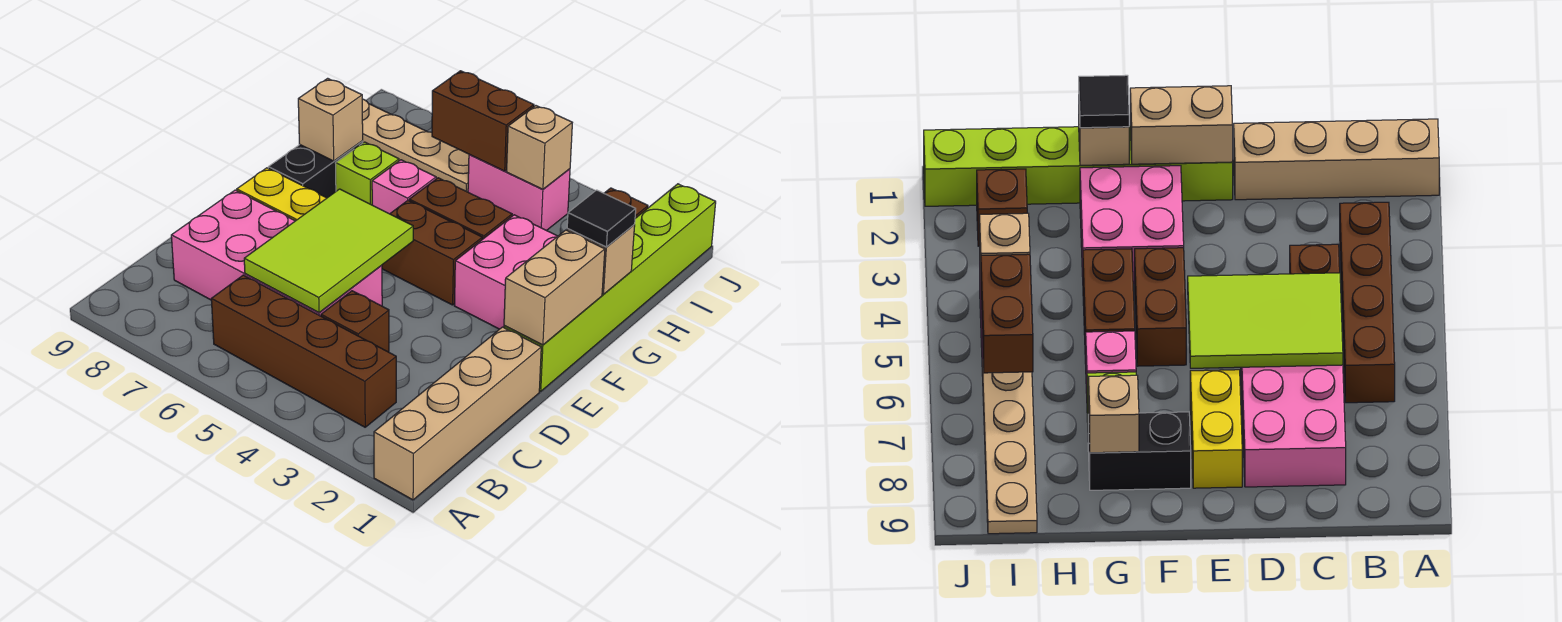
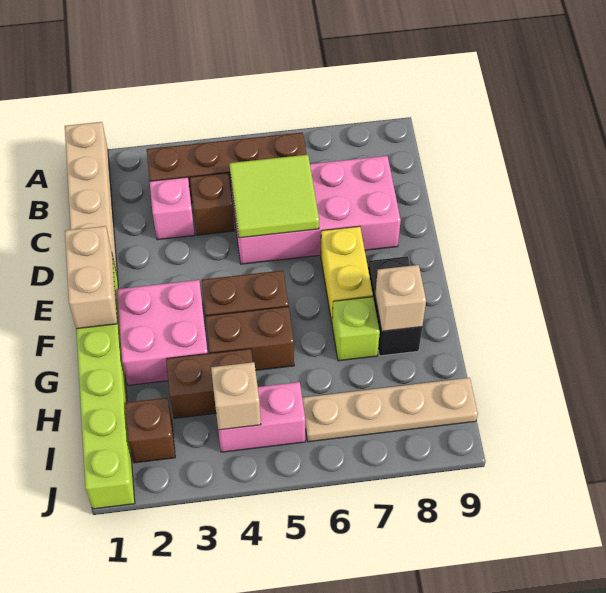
lime tile C5:E6 level 2 -> lime tile C5:D6 level 2
yellow brick E7:E8 level 1 -> yellow brick E7:F7 level 1
tan brick G1 level 2 -> none
black tile G1 level 3 -> none
pink brick G6 level 1 -> pink brick C3 level 1
brown brick I5:I6 level 2 -> brown brick H3:H4 level 1

